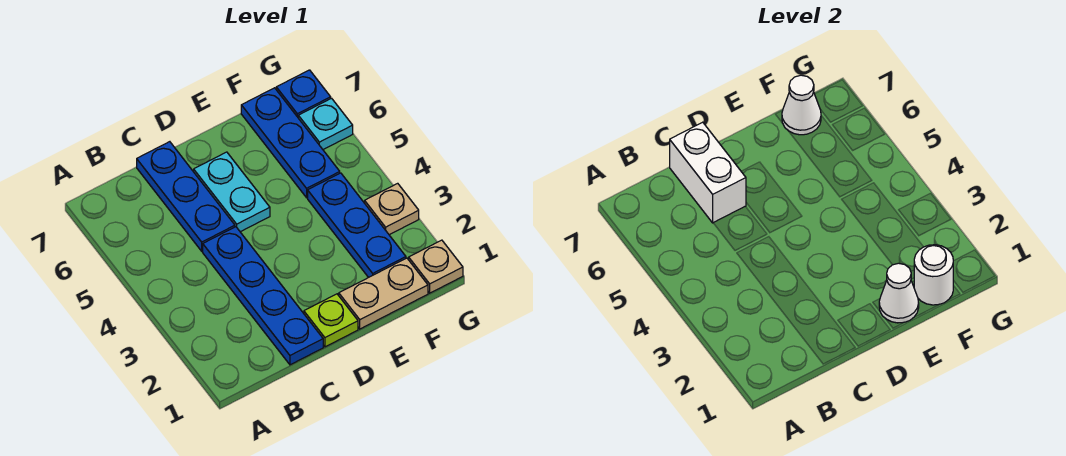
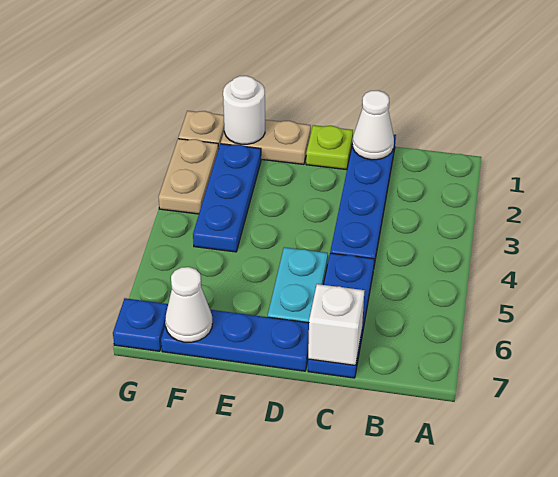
white brick C6:C7 level 2 -> white brick C7 level 2
white cone E1 level 2 -> white cone C1 level 2
blue plate F5:F7 level 1 -> blue plate D7:F7 level 1
tan plate G3 level 1 -> tan plate G2:G3 level 1
cyan plate G6 level 1 -> none

